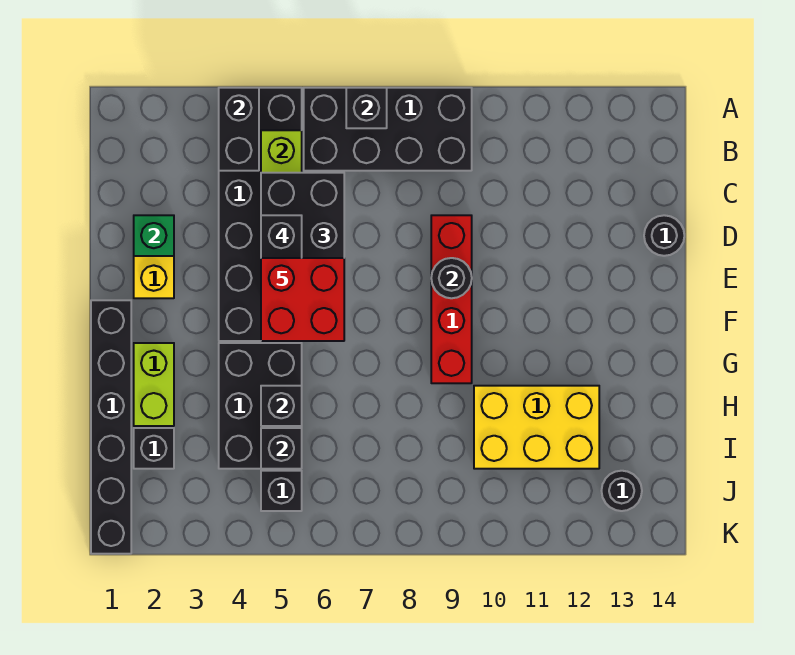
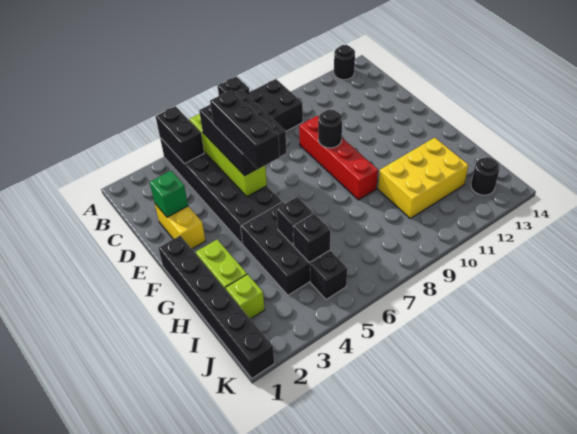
black round brick D14 level 1 -> black round brick A13 level 1
red brick E5:F6 level 5 -> none
black brick I2 level 1 -> lime brick I2 level 1

